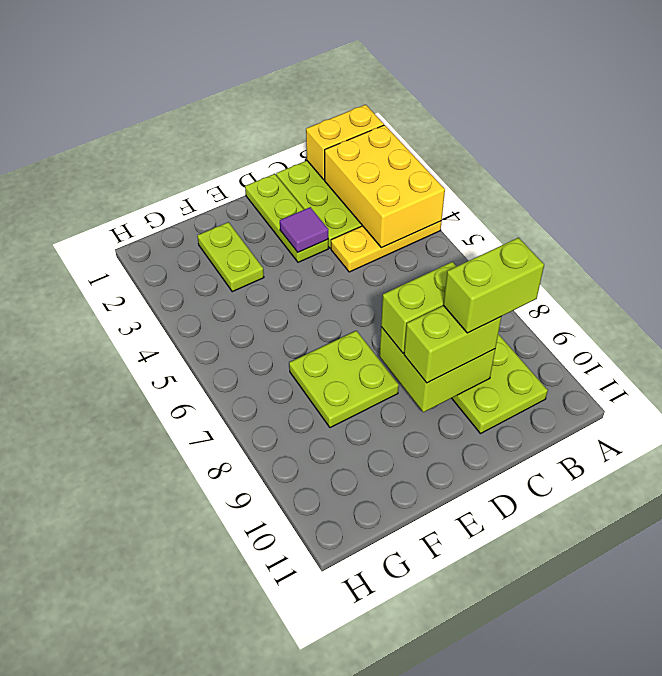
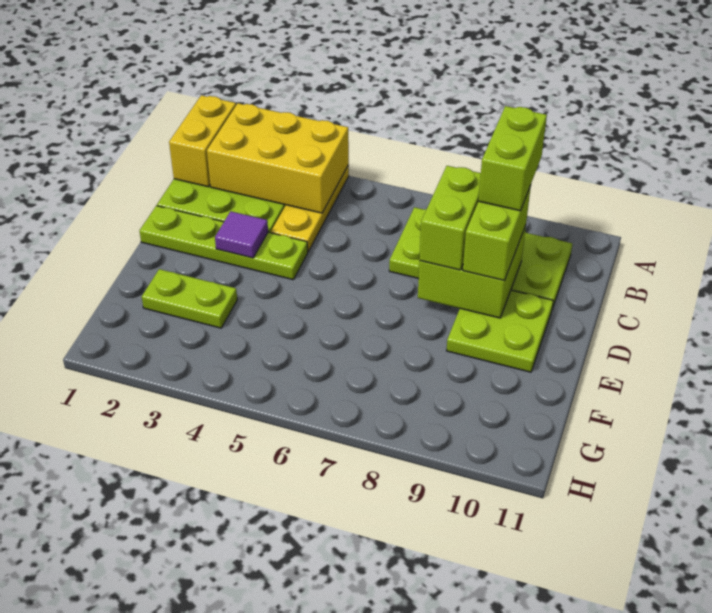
lime plate D1:D3 level 1 -> lime plate D1:D4 level 1
lime plate E7:F8 level 1 -> lime plate D9:E10 level 1

